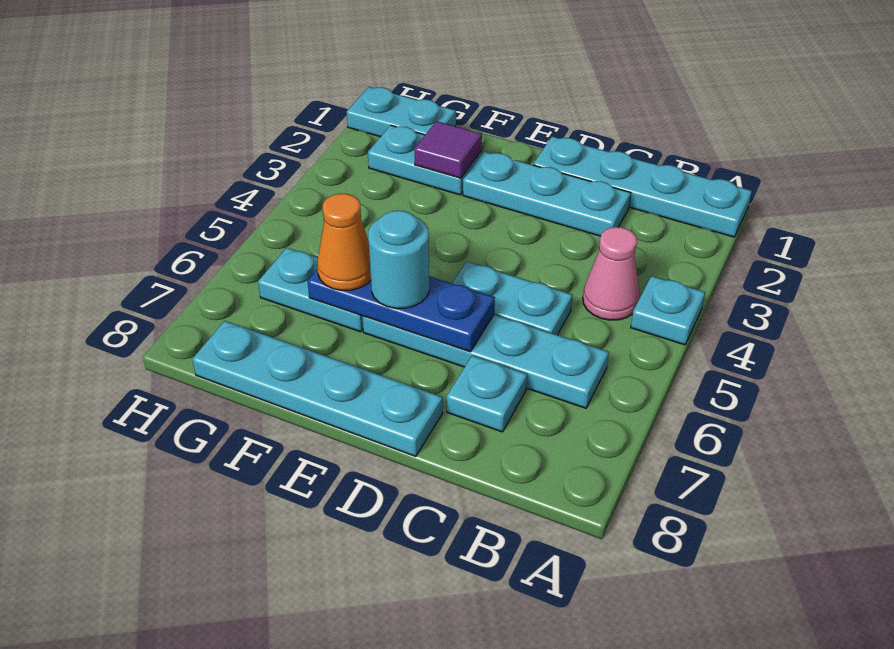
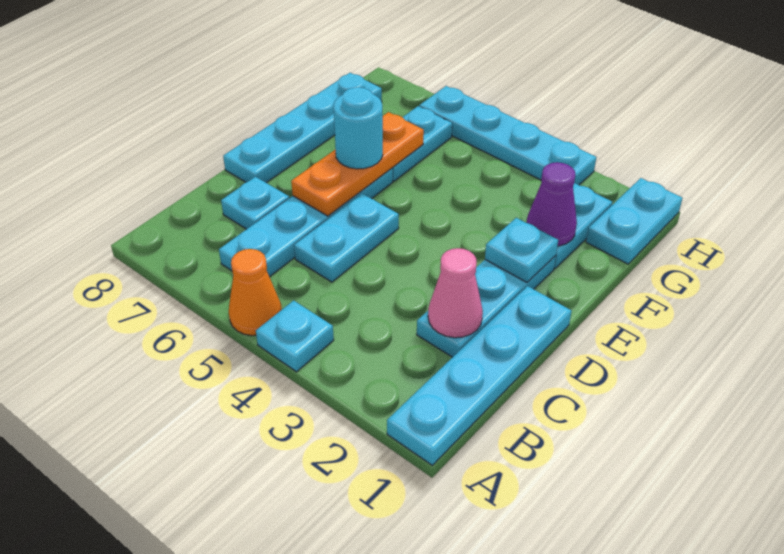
pink cone B4 level 1 -> pink cone C2 level 2
blue plate D6:F6 level 2 -> orange plate D6:F6 level 2
none -> cyan plate E2 level 2
purple tile F2 level 2 -> purple cone F2 level 2
orange cone F6 level 3 -> orange cone A5 level 1
none -> cyan plate H3:H6 level 1

